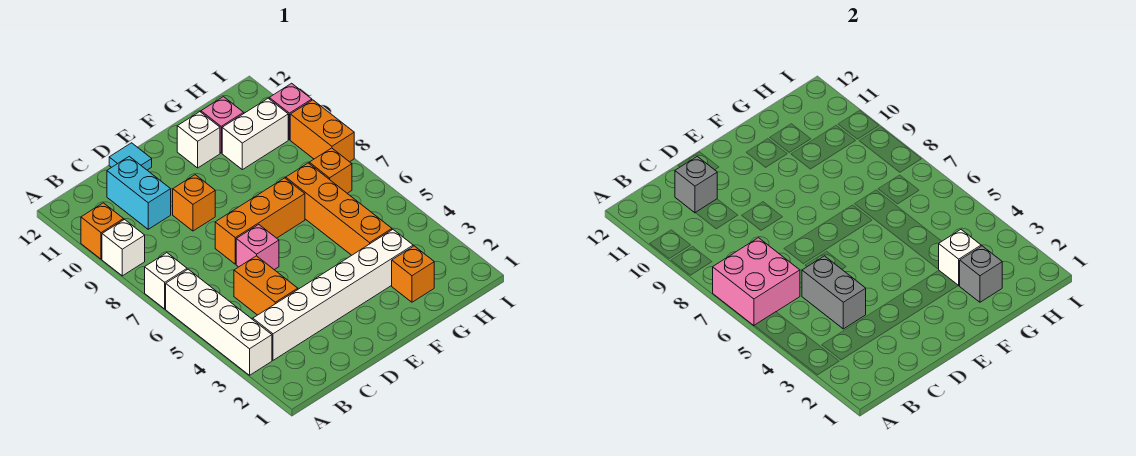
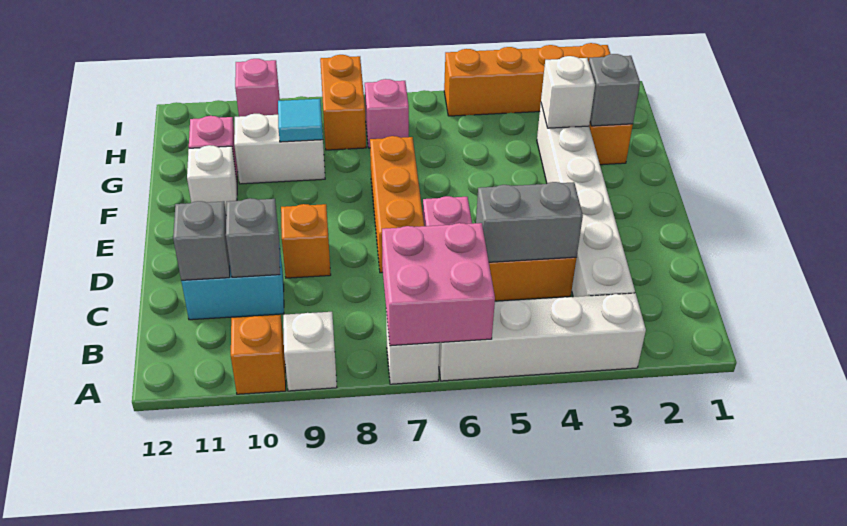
none -> grey brick C10 level 2
cyan tile D12 level 1 -> cyan tile G9 level 2
orange brick G4:G7 level 1 -> orange brick I2:I5 level 1
white brick G10:H10 level 1 -> white brick G9:G10 level 1
orange brick H7 level 1 -> pink brick H7 level 1
orange brick I8:I9 level 1 -> orange brick H8:I8 level 1

